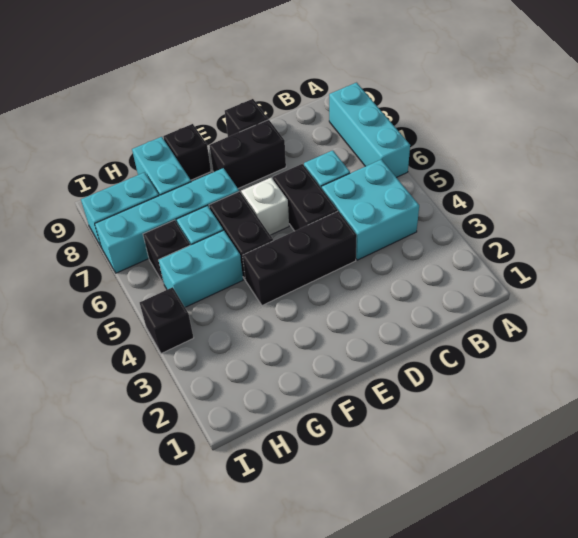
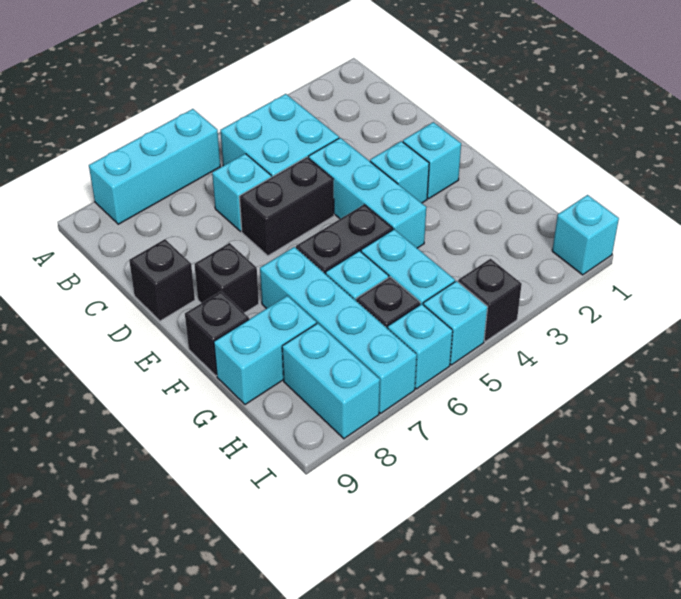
black brick D4:F4 level 1 -> cyan brick D4:F4 level 1
black brick D8:E8 level 1 -> black brick E8 level 1
none -> cyan brick E2 level 1
none -> cyan brick E3 level 1
white brick E6 level 1 -> none
none -> cyan brick I1 level 1
none -> cyan brick I5 level 1
none -> cyan brick I6 level 1

